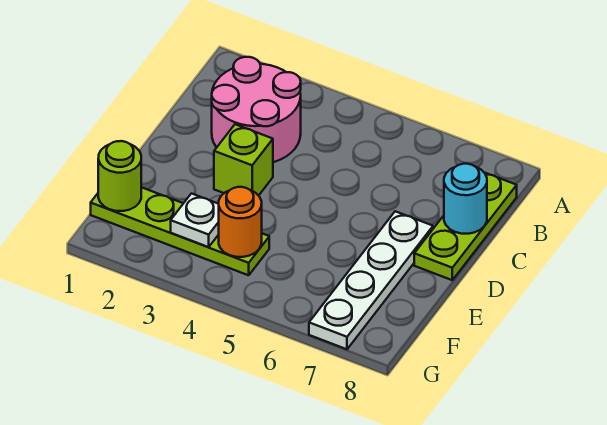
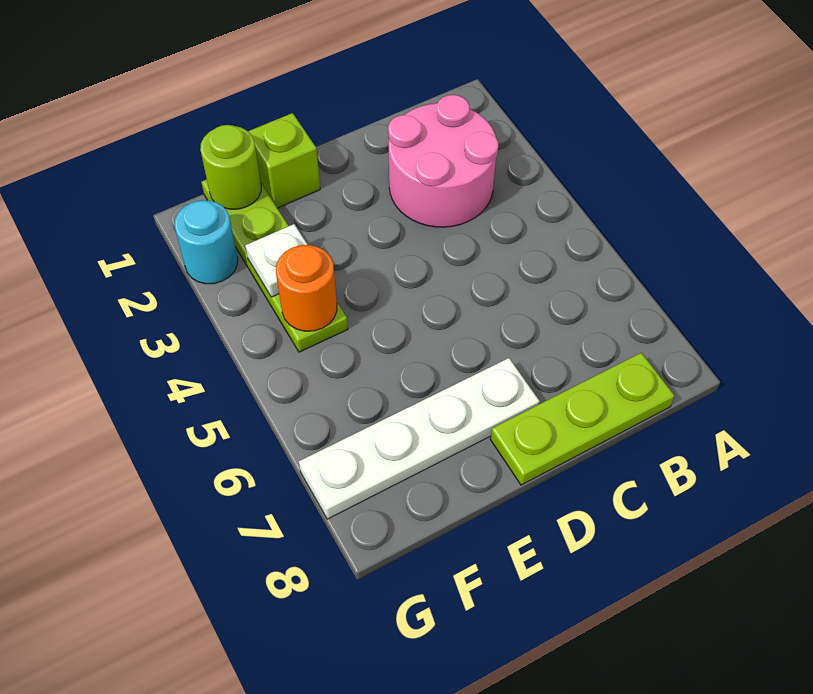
cyan round brick C8 level 2 -> cyan round brick G2 level 1
lime brick D3 level 1 -> lime brick E1 level 1

